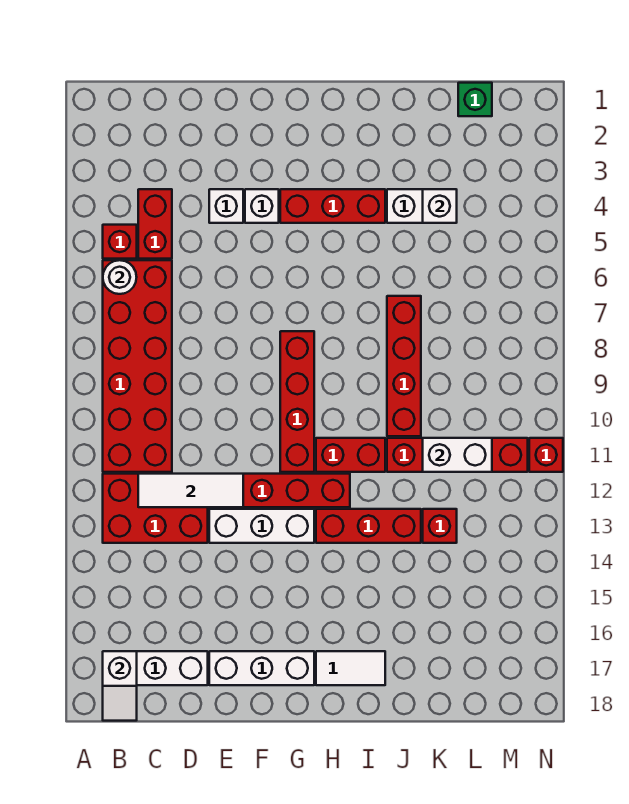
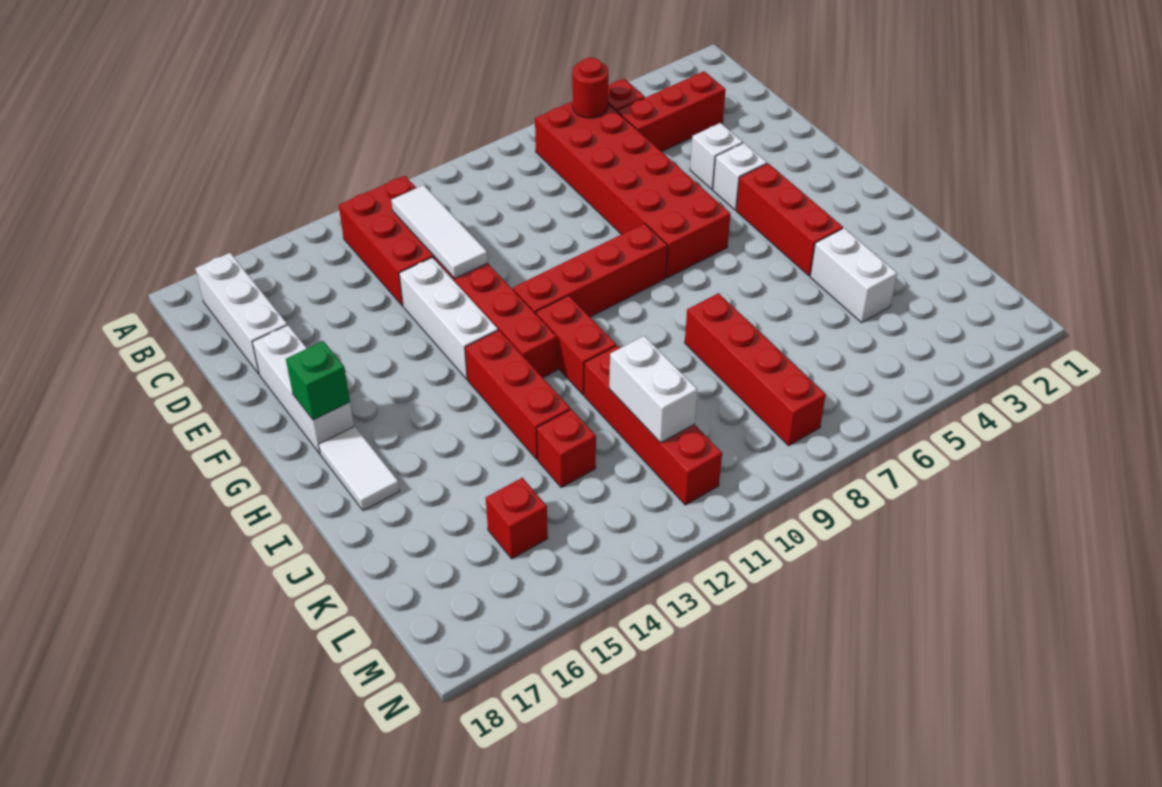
red brick B6:C11 level 1 -> red brick B6:G7 level 1
white round brick B6 level 2 -> red round brick B6 level 2
white slope B17:B18 level 2 top 17 -> none
red brick C4:C5 level 1 -> red brick C3:C5 level 1
red brick J7:J10 level 1 -> red brick J8:M8 level 1
white brick K4 level 2 -> none
green brick L1 level 1 -> green brick G17 level 2
red brick N11 level 1 -> red brick L15 level 1

